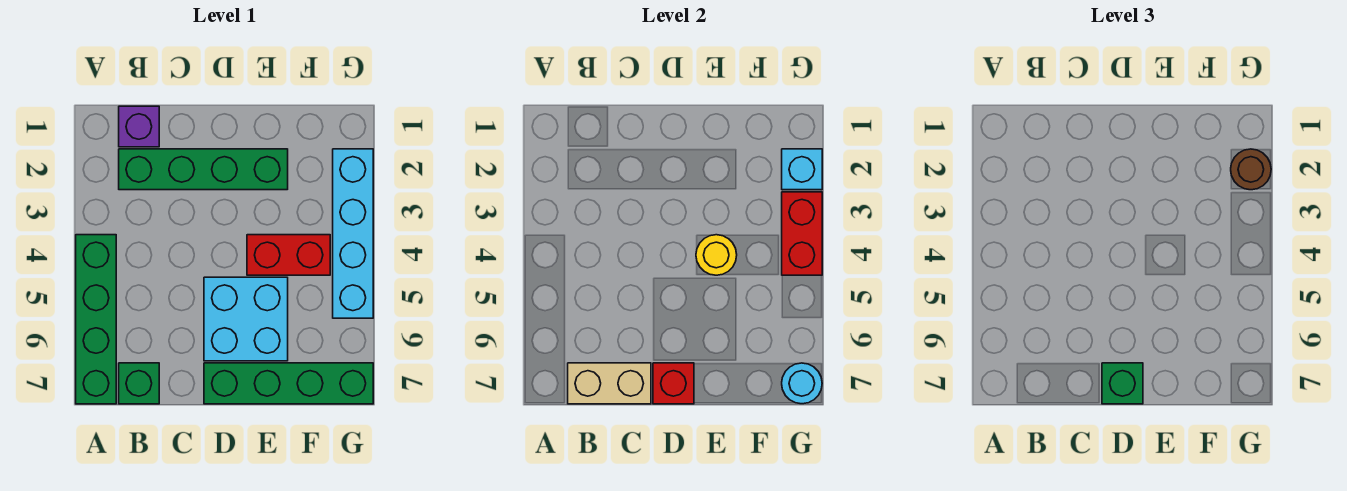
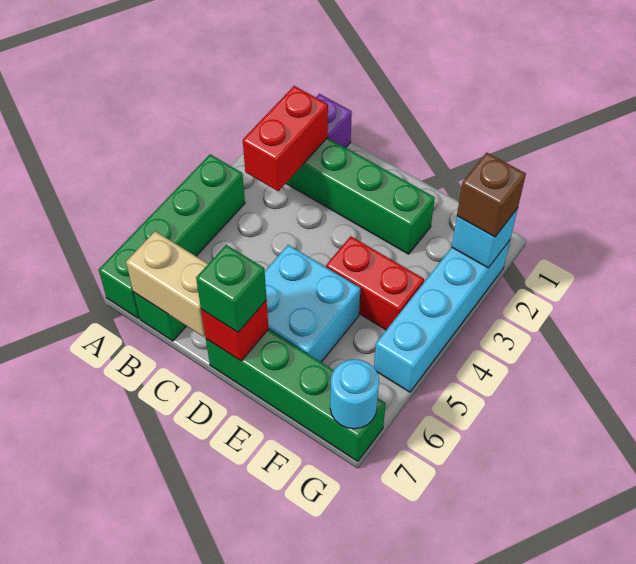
yellow round brick E4 level 2 -> none
brown round brick G2 level 3 -> brown brick G2 level 3
red brick G3:G4 level 2 -> red brick B2:B3 level 2

